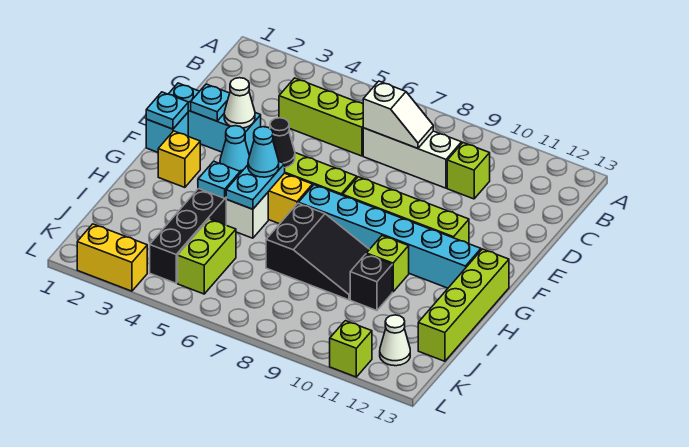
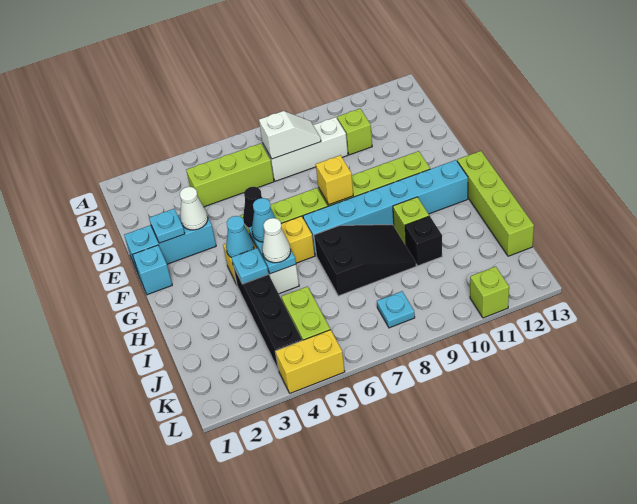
cyan plate F1 level 2 -> cyan plate K8 level 1
yellow brick G2 level 1 -> yellow brick F8 level 2
white cone K12 level 1 -> white cone H5 level 3
yellow brick L2:L3 level 1 -> yellow brick L4:L5 level 1

